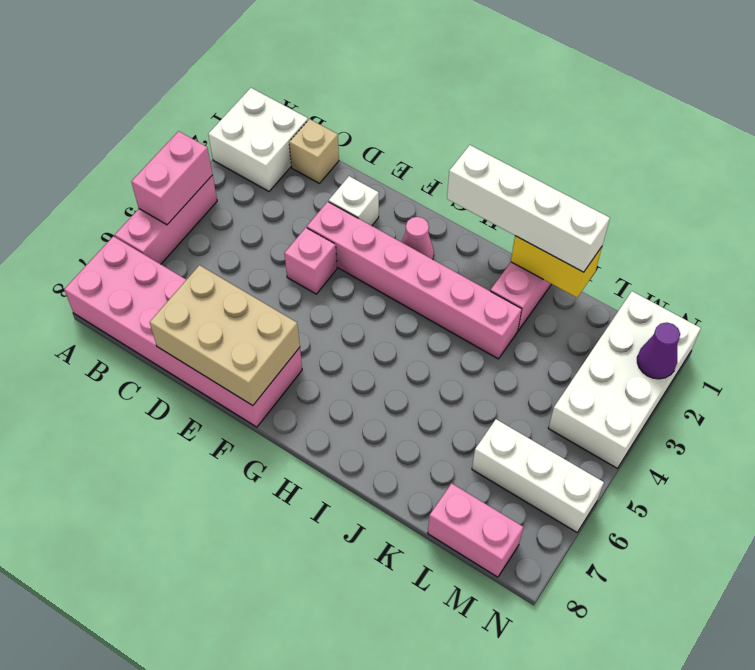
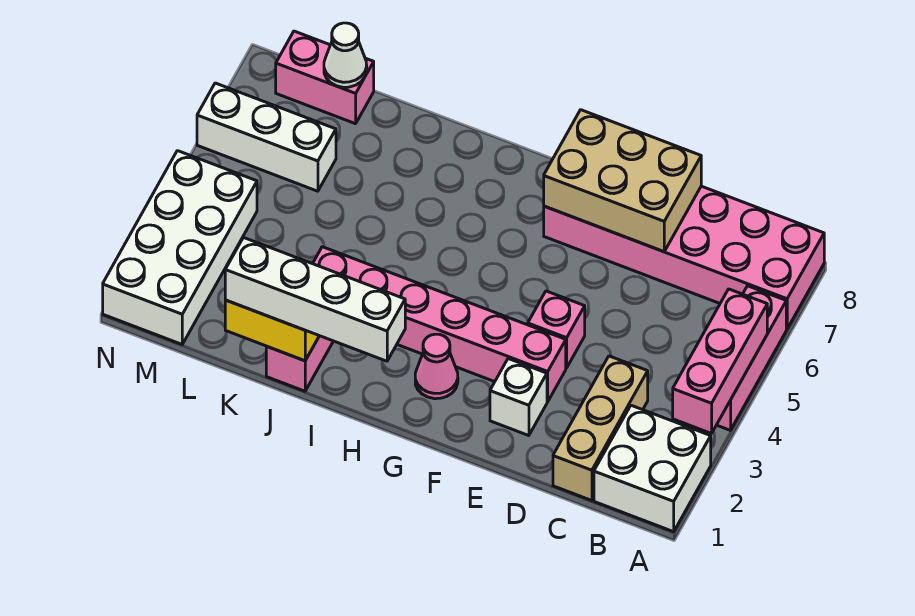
pink brick A4:A5 level 2 -> pink brick A3:A5 level 2
tan brick C1 level 1 -> tan brick C1:C3 level 1
none -> white cone L8 level 2
purple cone N2 level 2 -> none

